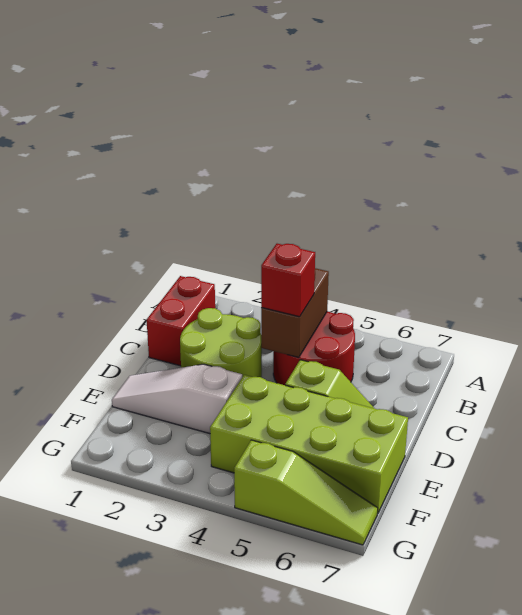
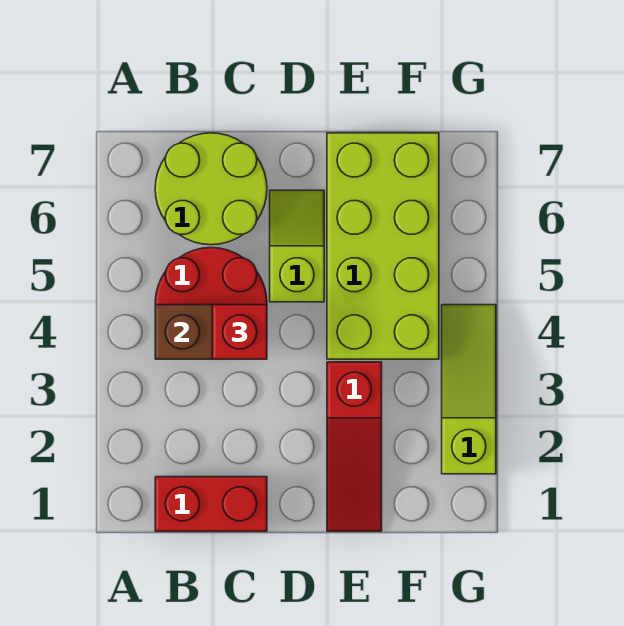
lime round brick C2:D3 level 1 -> lime round brick B6:C7 level 1
white slope E1:E3 level 1 top 3 -> red slope E1:E3 level 1 top 3
lime slope G5:G7 level 1 top 5 -> lime slope G2:G4 level 1 top 2

